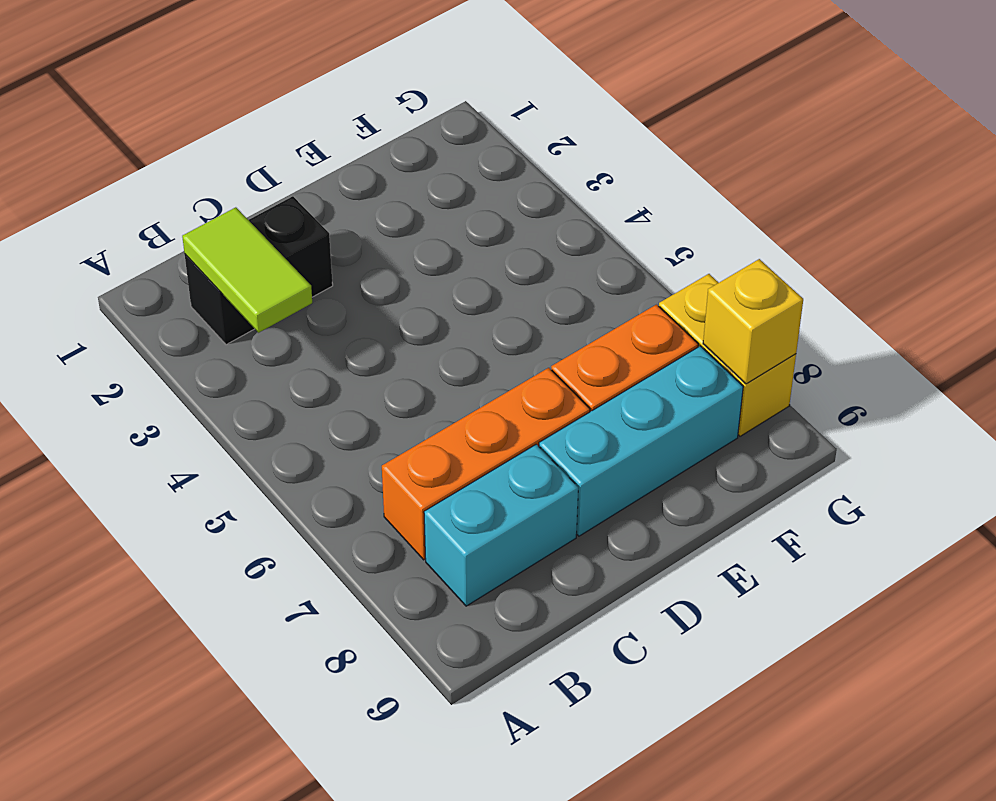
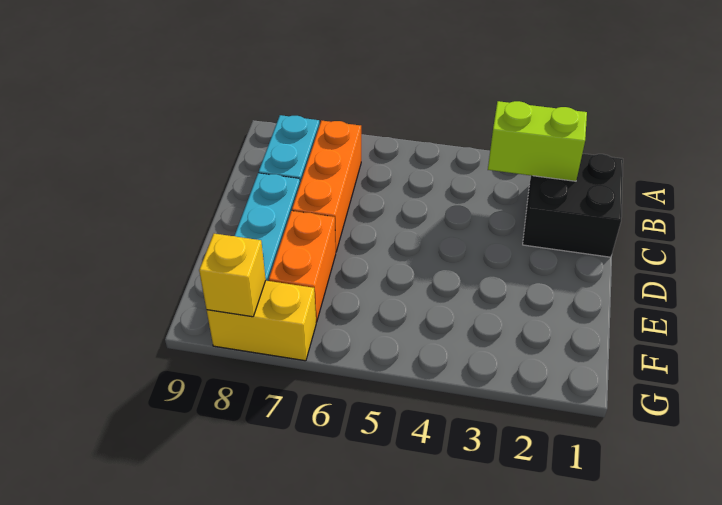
black brick B2:C2 level 1 -> black brick B1:C2 level 1
lime tile B2:B3 level 2 -> lime brick B2:B3 level 2

